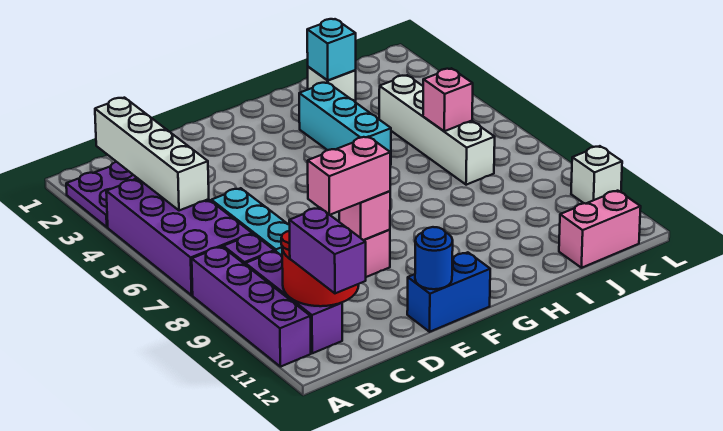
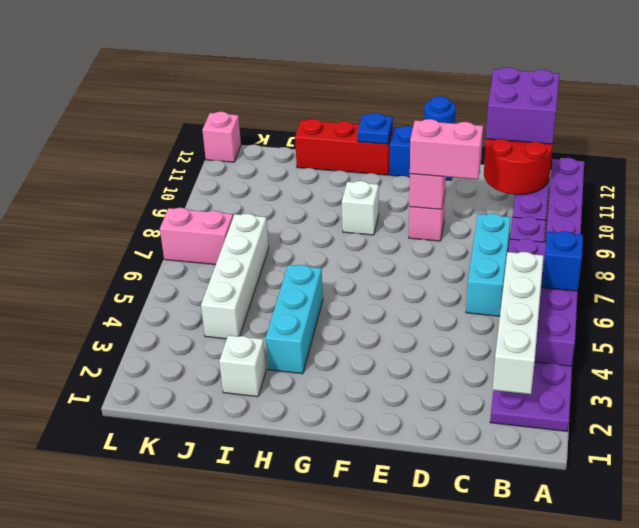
none -> blue brick A6 level 2
purple brick B11:B12 level 3 -> purple brick B11:C12 level 3
none -> red brick G12:I12 level 1
none -> blue plate G12 level 2
cyan brick I2 level 2 -> none
pink brick J6 level 2 -> pink brick L12 level 1
pink brick J12:K12 level 1 -> pink brick K7:L7 level 1
white brick L10 level 1 -> white brick G9 level 1

